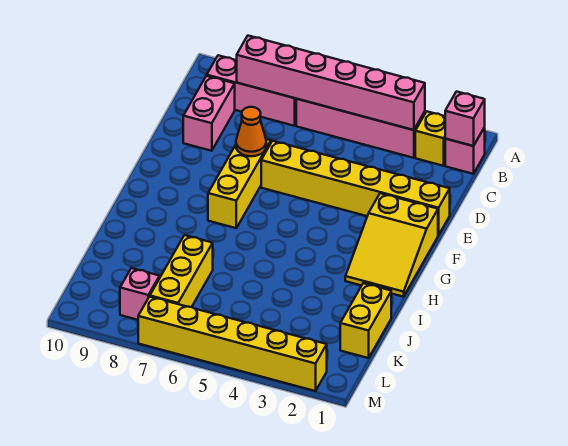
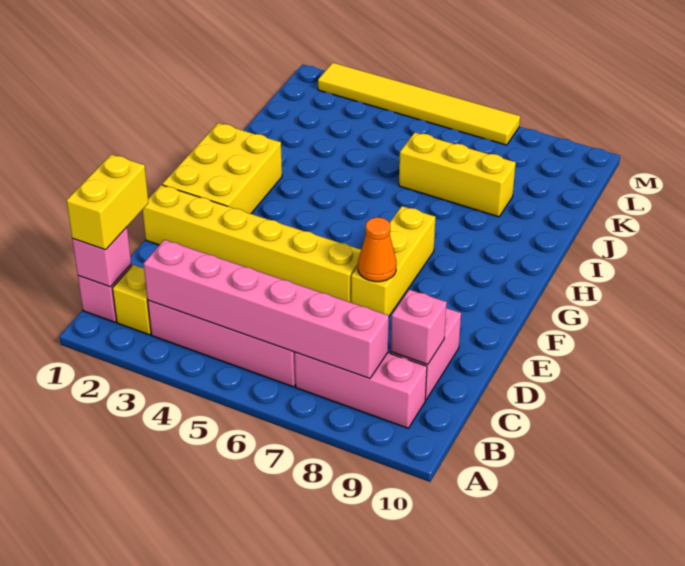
yellow slope F1:H2 level 1 top F -> yellow brick F1:H2 level 1
yellow brick J1:K1 level 1 -> yellow brick B1:C1 level 3
yellow brick J7:L7 level 1 -> yellow brick J6:J8 level 1
pink brick L8 level 1 -> pink brick C9 level 2
yellow brick M2:M7 level 1 -> yellow tile M2:M7 level 1

